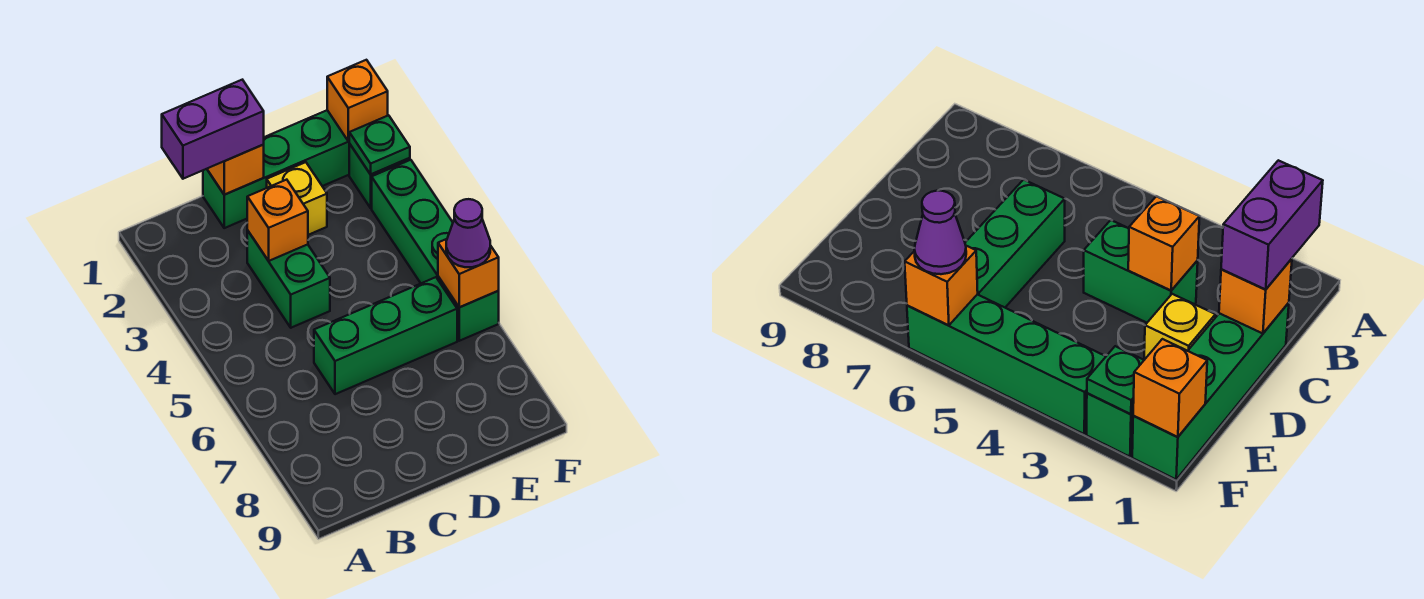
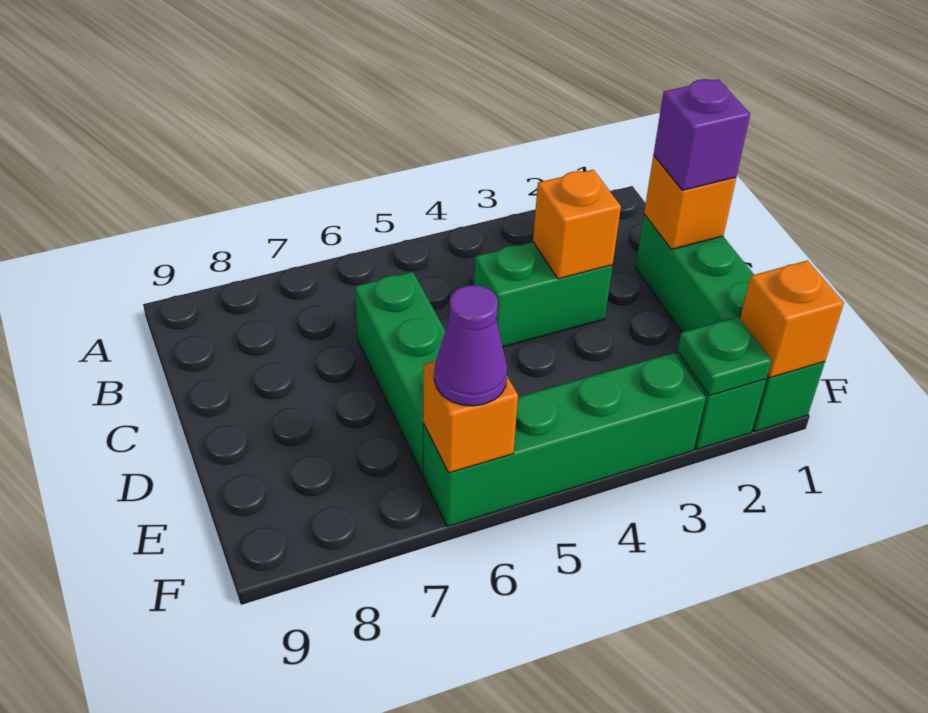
purple brick B1:C1 level 3 -> purple brick C1 level 3
yellow brick D2 level 1 -> none

